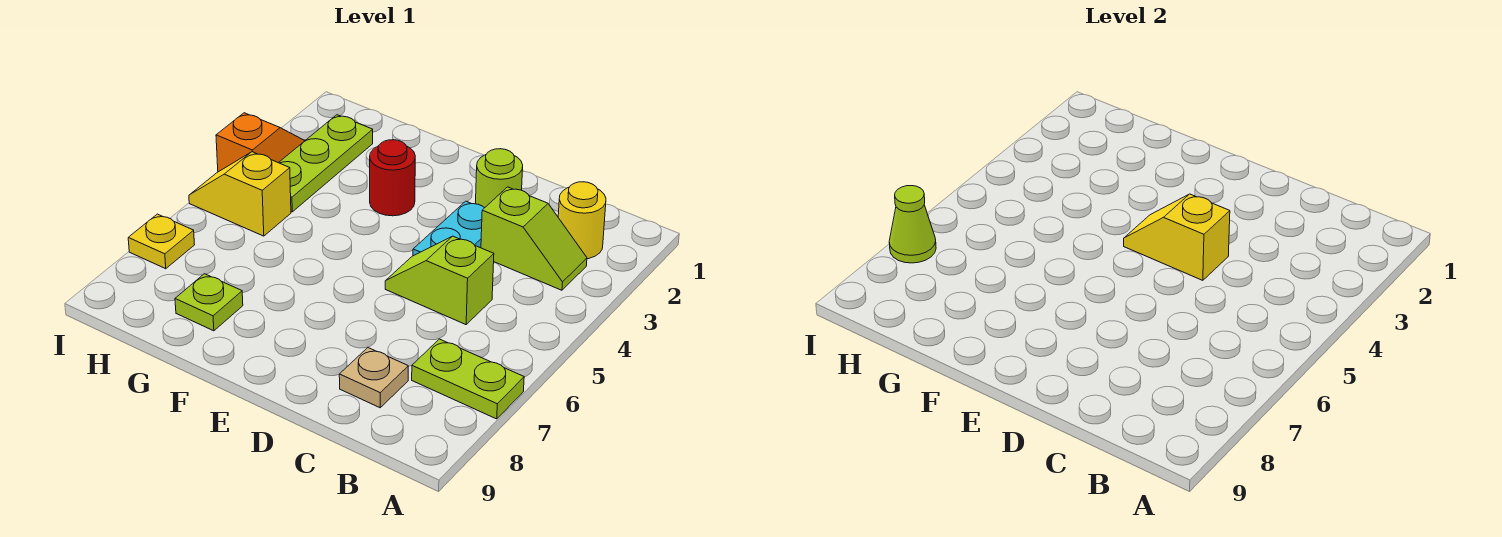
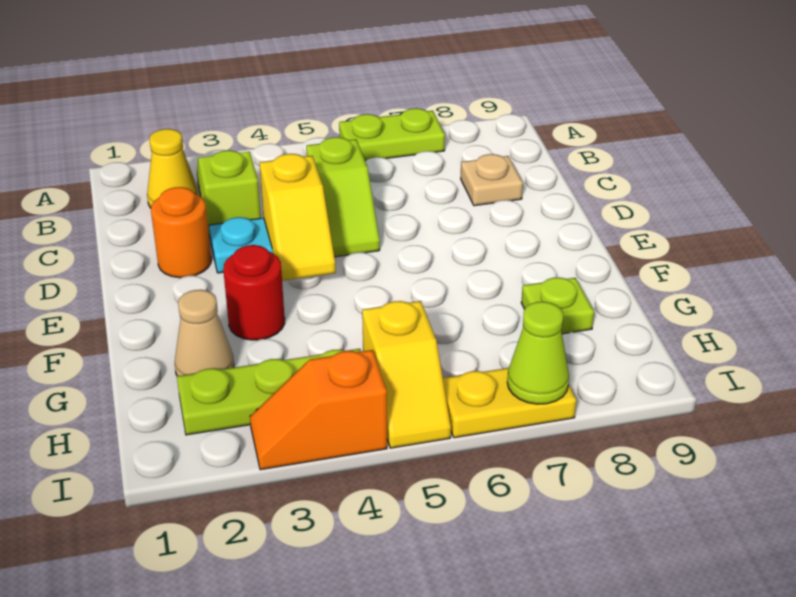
lime plate A7:B7 level 1 -> lime plate A6:A7 level 1
yellow round brick B2 level 1 -> yellow cone B2 level 1
lime round brick D2 level 1 -> orange round brick D2 level 1
none -> tan cone G2 level 1
yellow plate I7 level 1 -> yellow plate I6:I7 level 1

